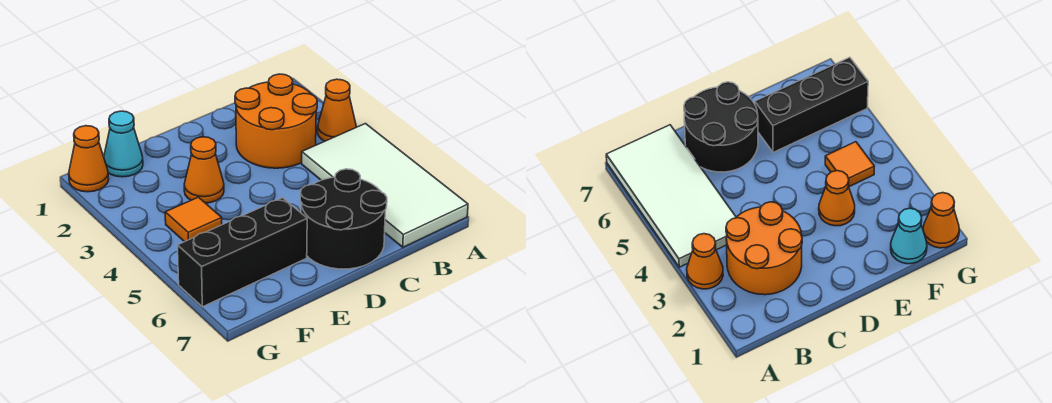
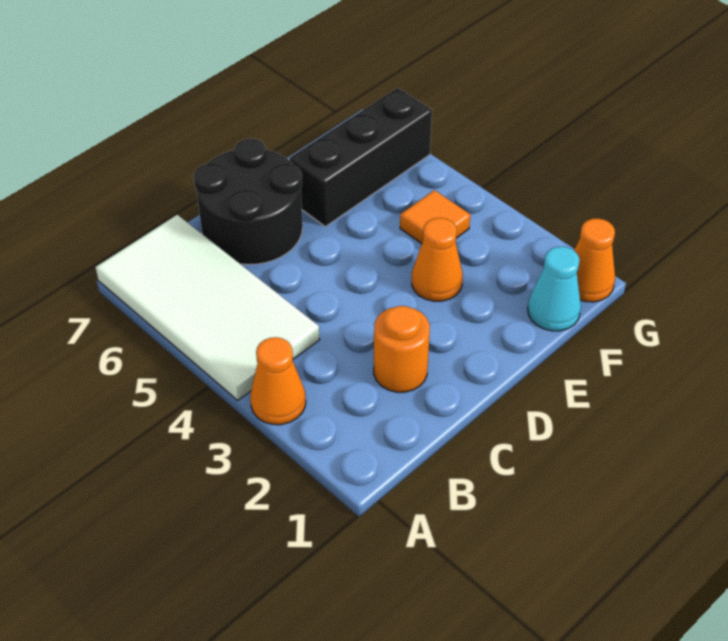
orange round brick B2:C3 level 1 -> orange round brick C2 level 1

